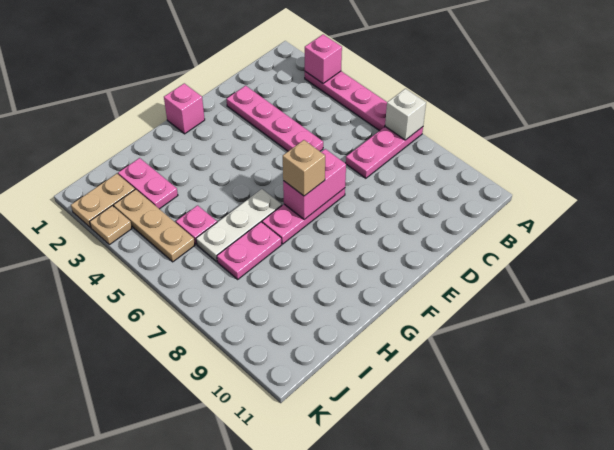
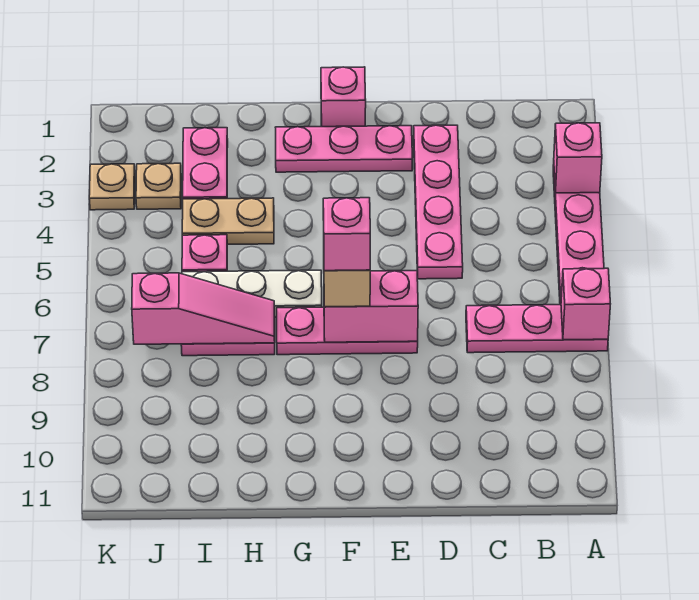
white brick A7 level 2 -> pink brick A7 level 2
none -> pink plate E2:G2 level 1
none -> pink brick F7 level 4
none -> pink slope H7:J7 level 2 top J
tan plate J2:K2 level 1 -> tan plate H4:I4 level 1
tan plate J3:J5 level 1 -> tan plate J3 level 1

